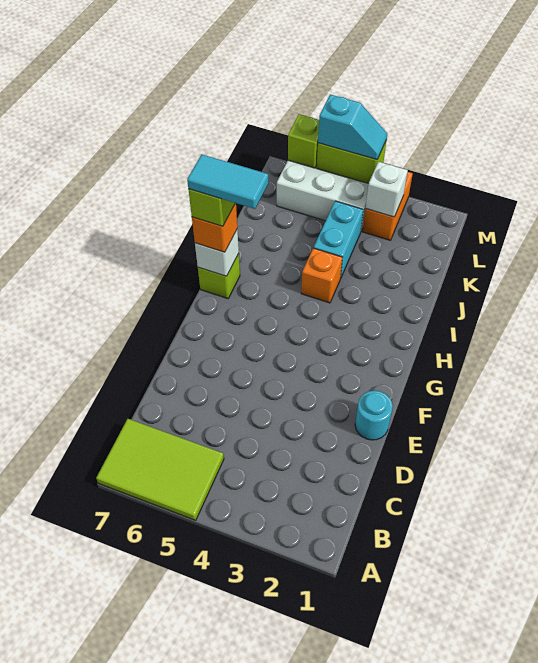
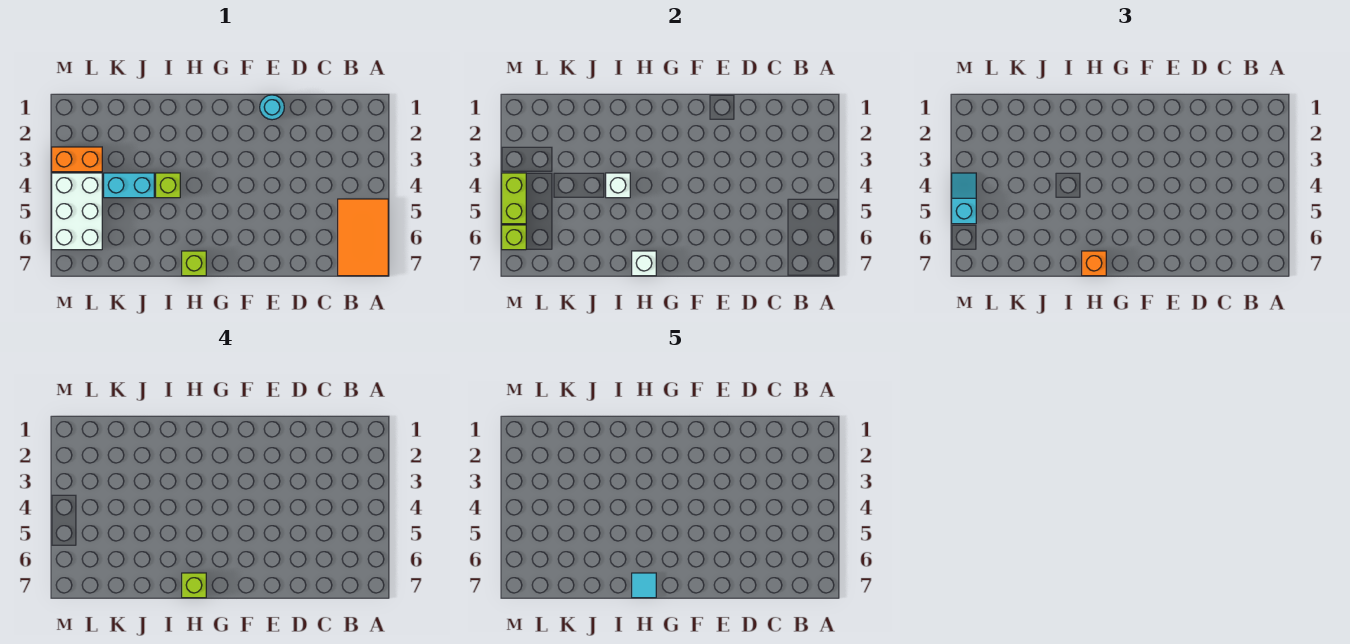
lime tile A5:B7 level 1 -> orange tile A5:B7 level 1
cyan tile H6:H7 level 5 -> cyan tile H7 level 5
orange brick I4 level 1 -> lime brick I4 level 1
white brick L3 level 2 -> white brick I4 level 2

